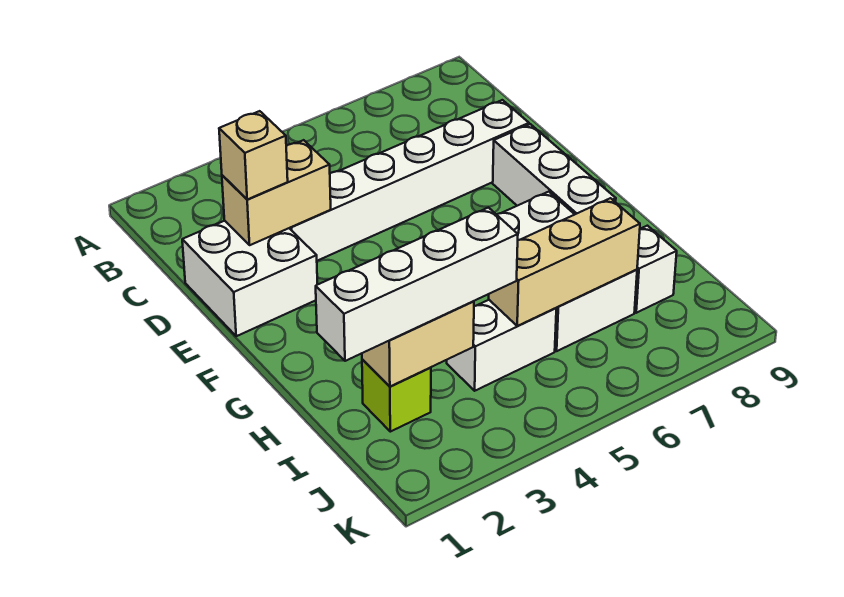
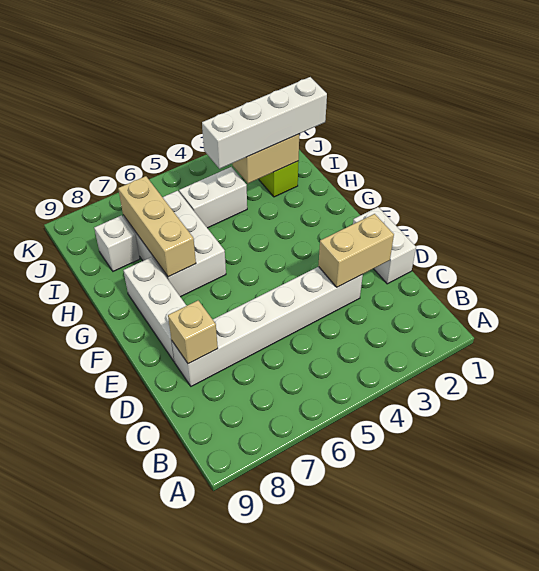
white brick D1:E2 level 1 -> white brick D1:E1 level 1
tan brick D2 level 3 -> tan brick D8 level 2
tan brick I5:I7 level 2 -> tan brick G7:I7 level 2

